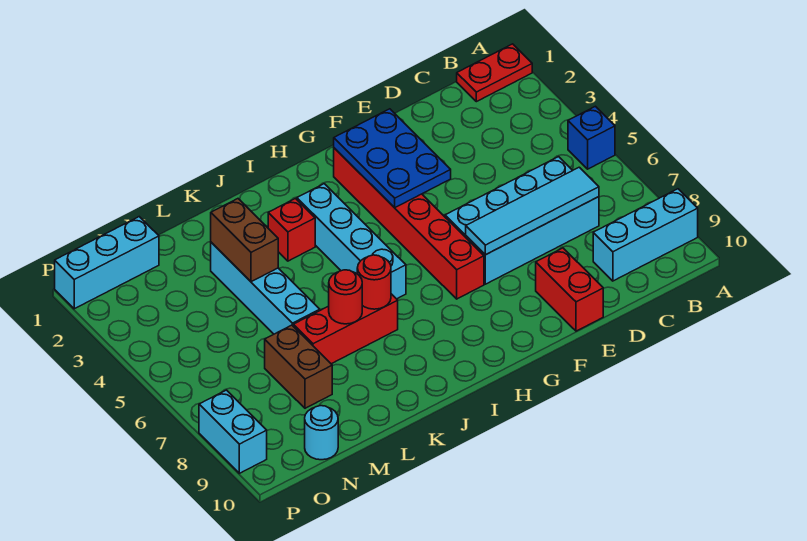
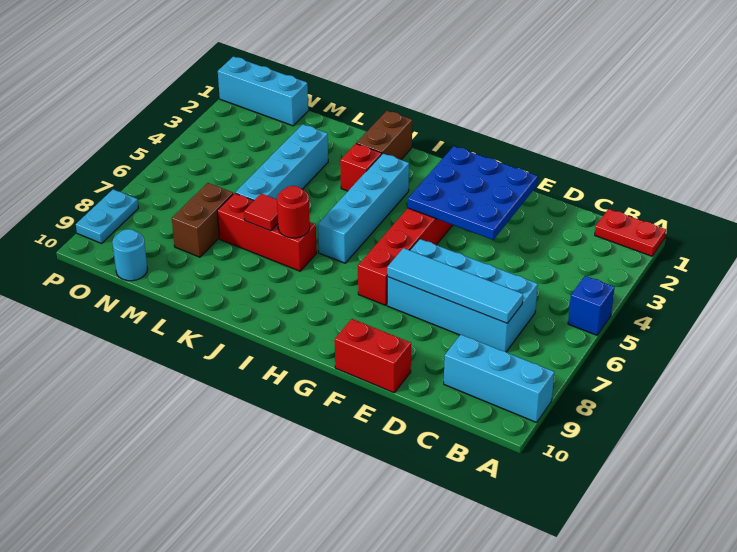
red brick E9:E10 level 1 -> red brick E10:F10 level 1
blue plate F2:G4 level 2 -> blue plate E2:G4 level 2
red round brick K7 level 2 -> red tile K7 level 2
brown brick L3:L4 level 2 -> brown brick J1:J2 level 1
cyan brick P8:P9 level 1 -> cyan plate P8:P9 level 1

